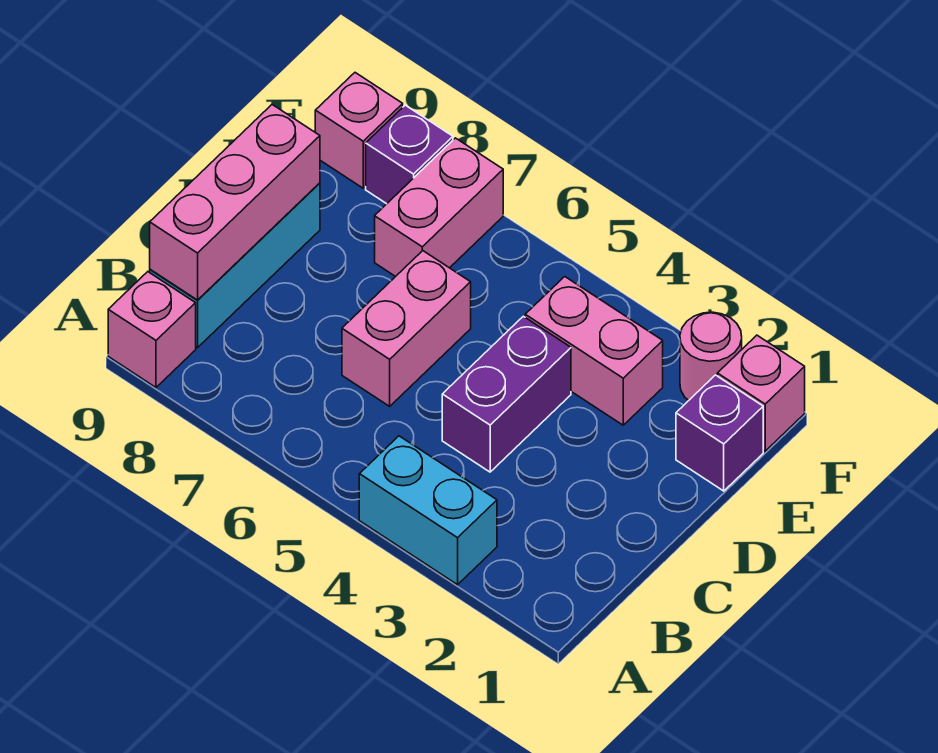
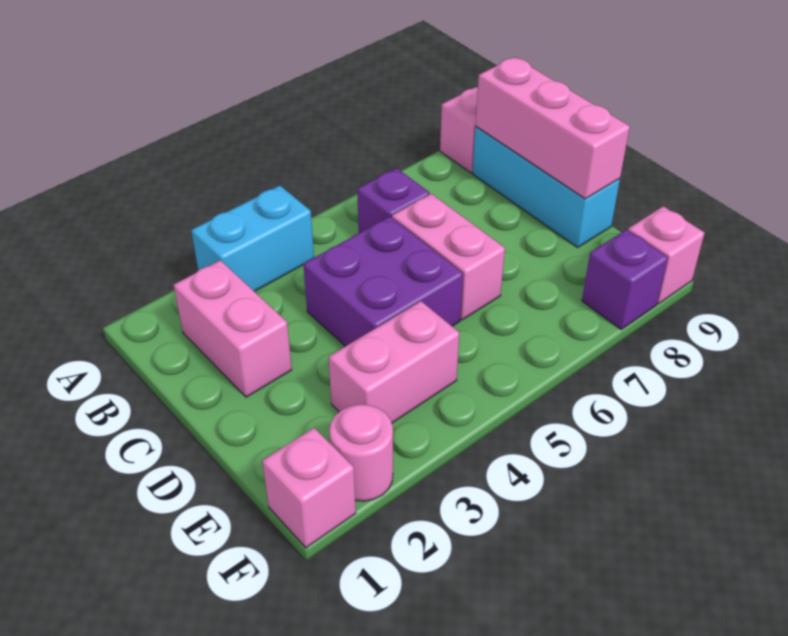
purple brick C4:D4 level 1 -> purple brick C4:D5 level 1
purple brick E1 level 1 -> purple brick B6 level 1
pink brick E7:F7 level 1 -> pink brick B2:C2 level 1

